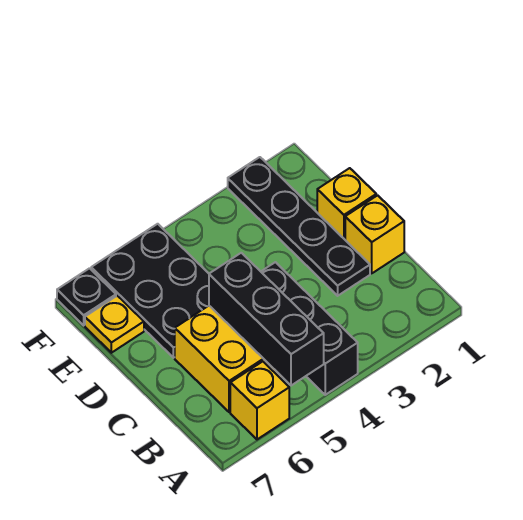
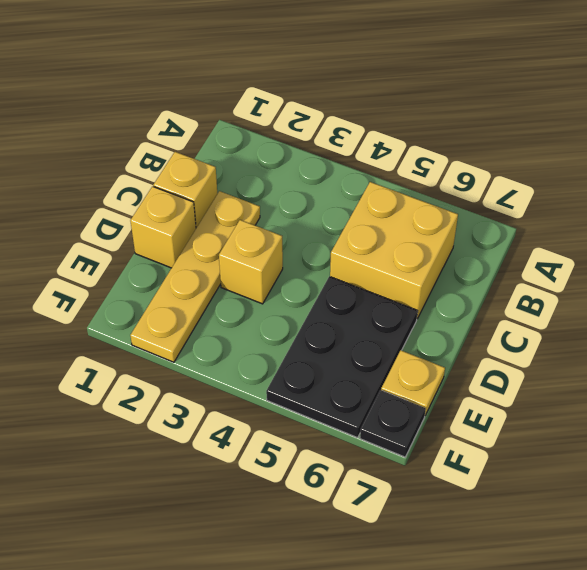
black brick A4:C4 level 1 -> none
black brick A5:C5 level 2 -> none
yellow brick A6 level 1 -> yellow brick D3 level 1
black plate C2:F2 level 1 -> yellow plate C2:F2 level 1

